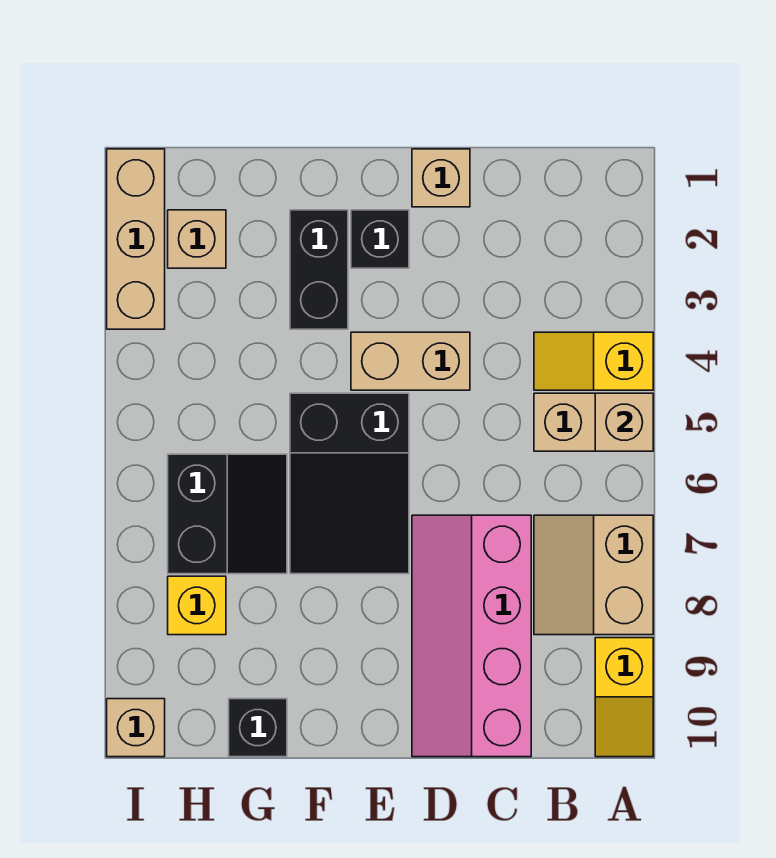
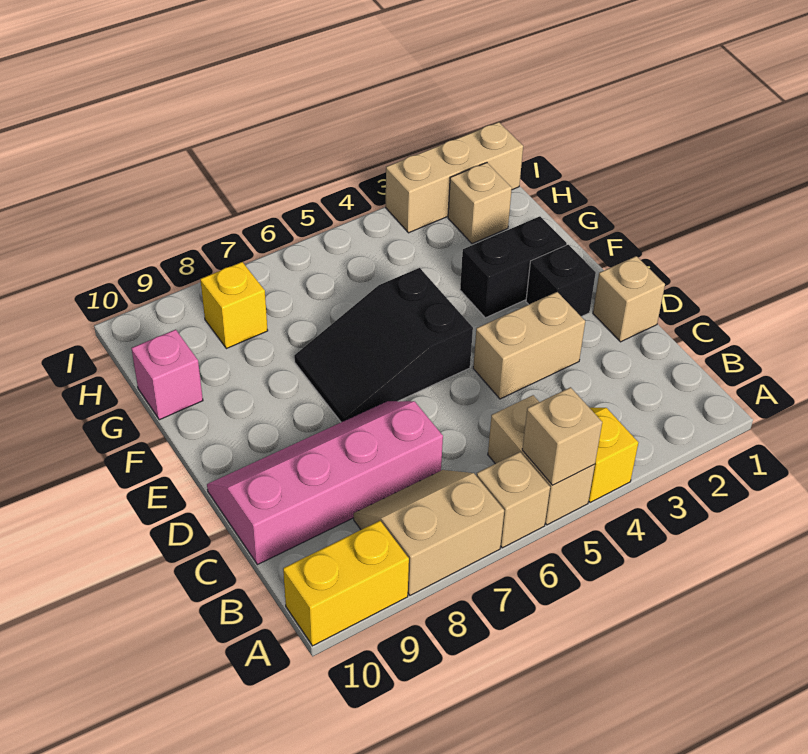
yellow slope A9:A10 level 1 top 9 -> yellow brick A9:A10 level 1
tan brick D4:E4 level 1 -> tan brick D3:D4 level 1
black slope G6:H7 level 1 top H -> none
black brick G10 level 1 -> pink brick G10 level 1
tan brick I10 level 1 -> tan brick A6 level 1

